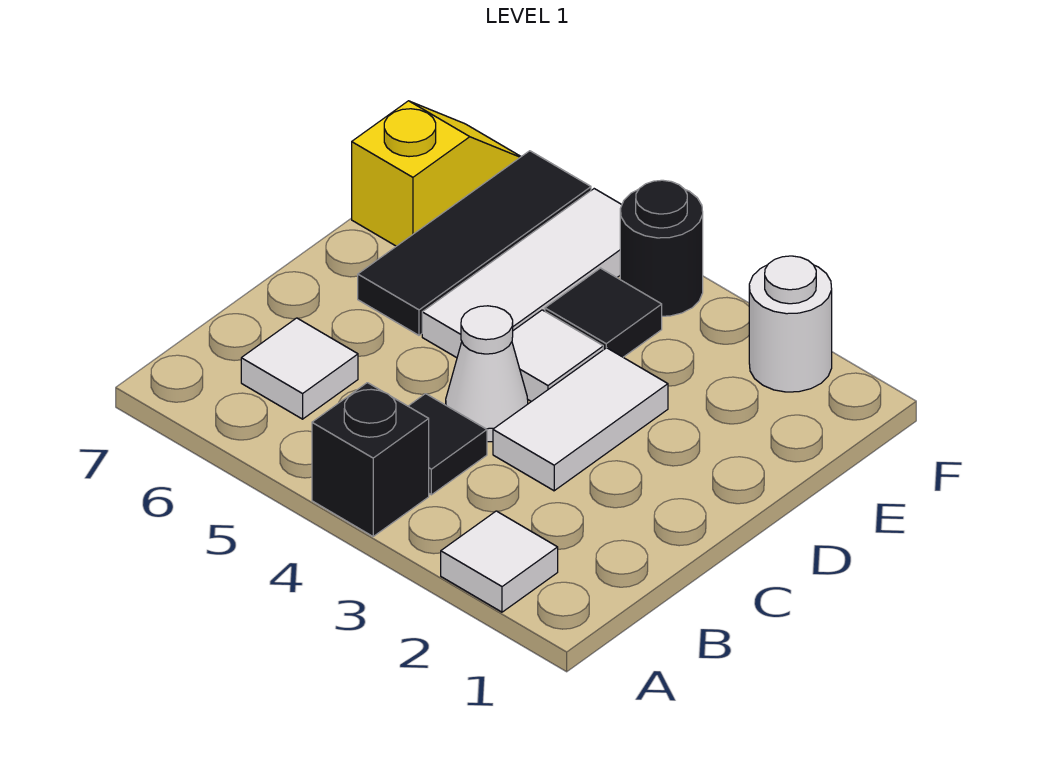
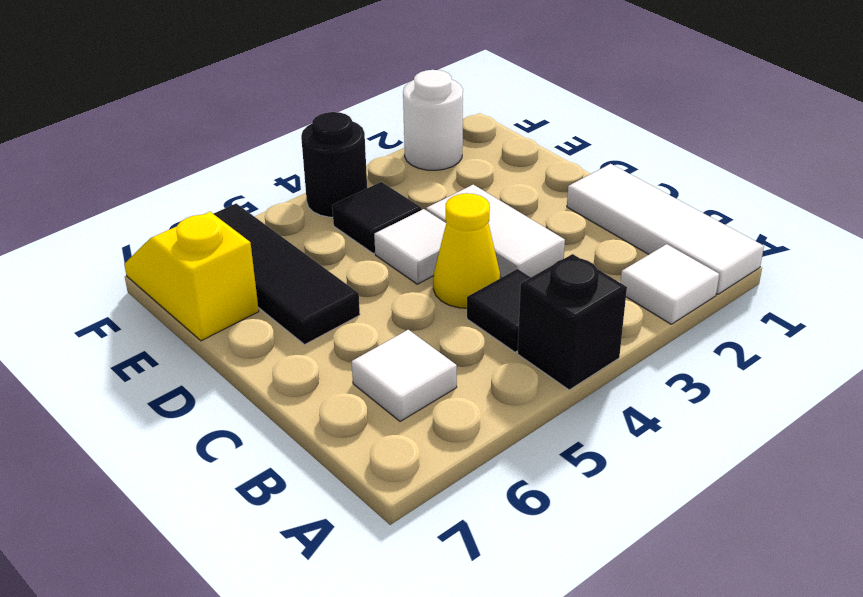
white cone C4 level 1 -> yellow cone C4 level 1
white tile D5:F5 level 1 -> white tile A1:C1 level 1

